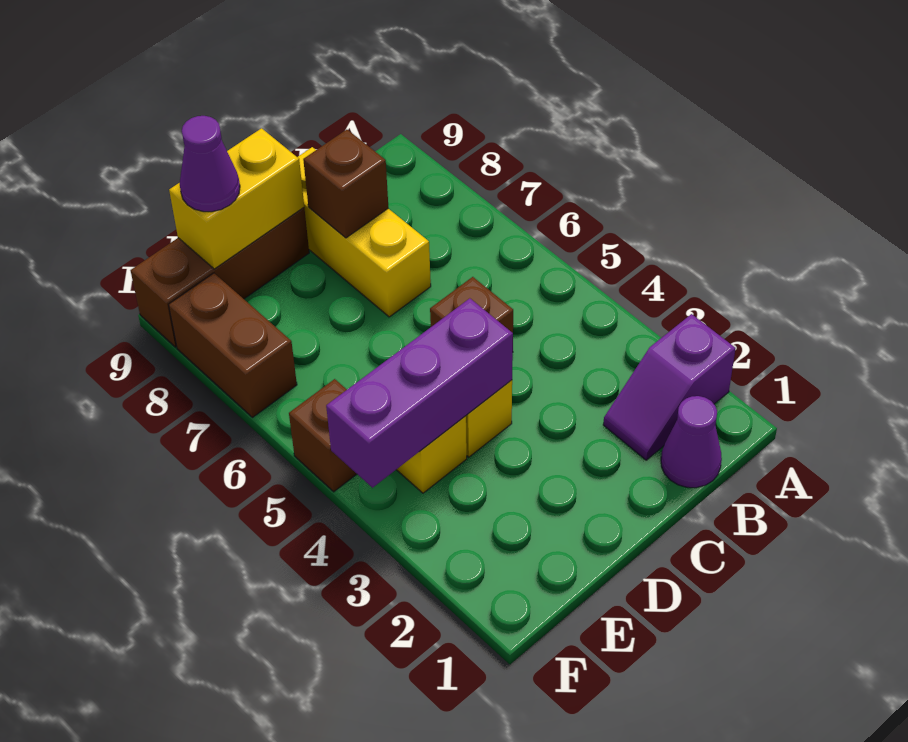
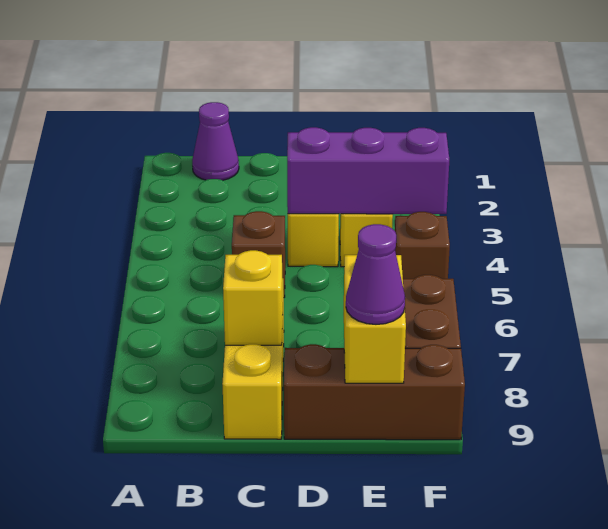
purple slope A2:B2 level 1 top A -> none
brown brick C8 level 2 -> yellow brick C8 level 2
yellow brick D9:E9 level 2 -> yellow brick E8:E9 level 2

